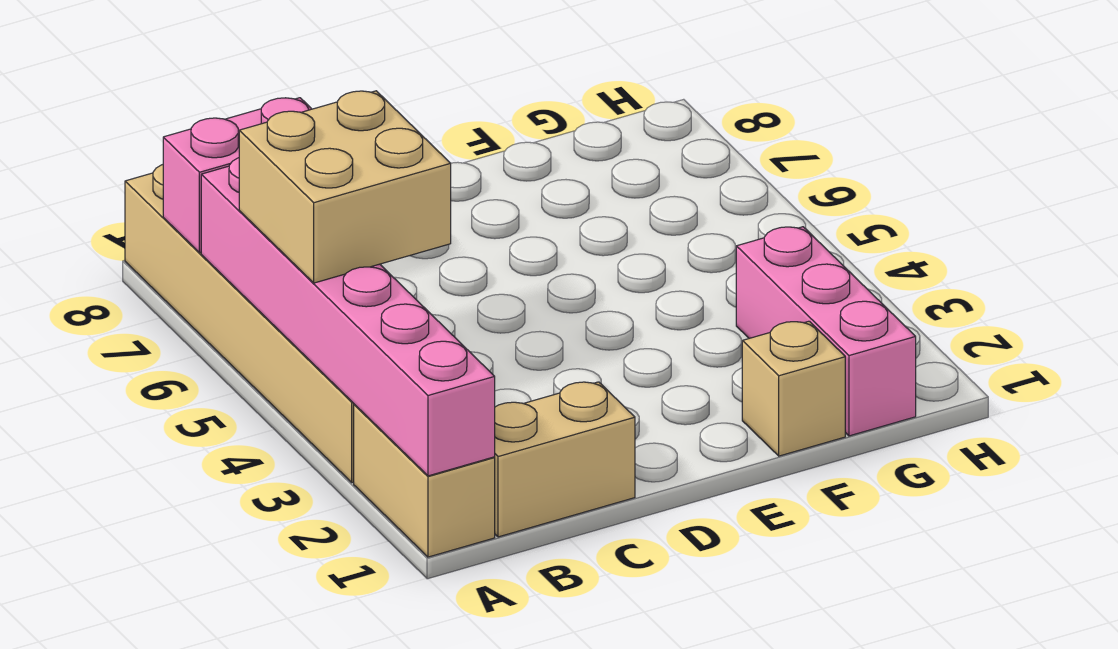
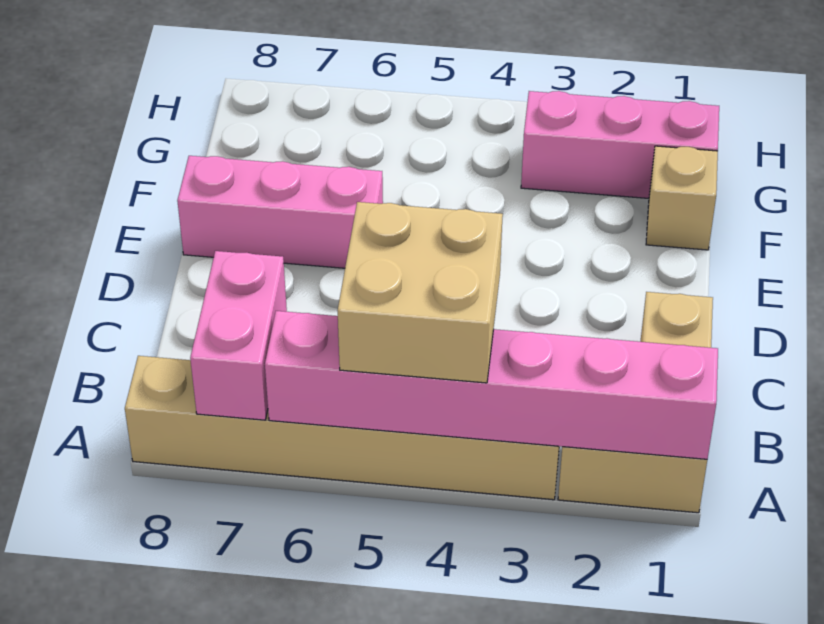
none -> pink brick E6:E8 level 1

